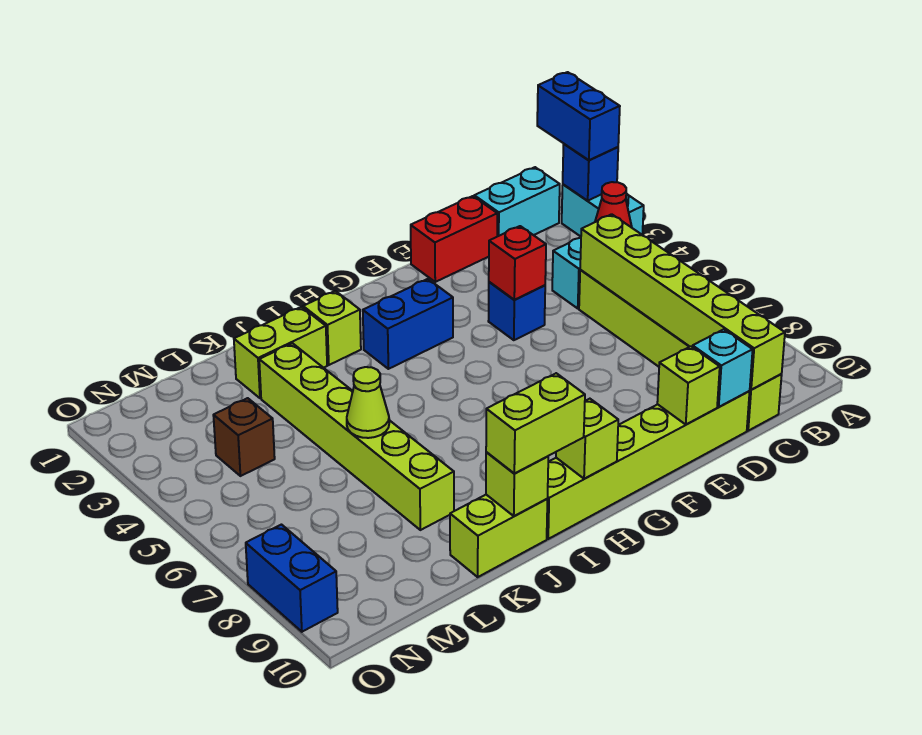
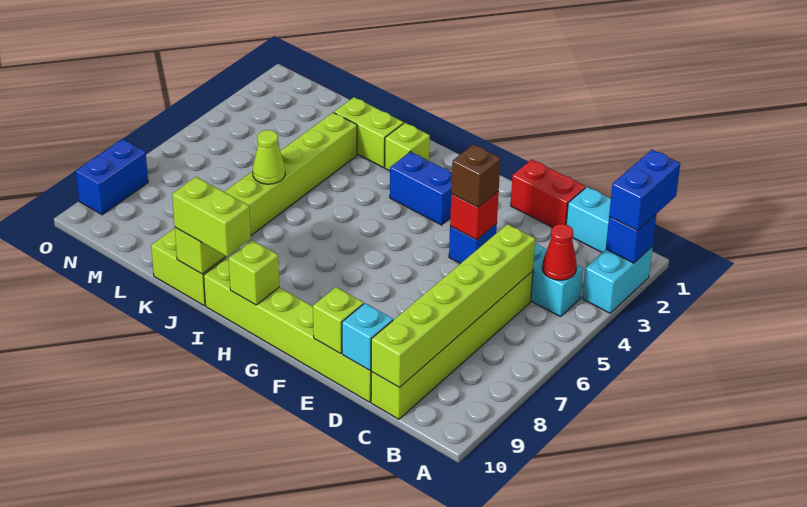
brown brick M4 level 1 -> brown brick E4 level 3

